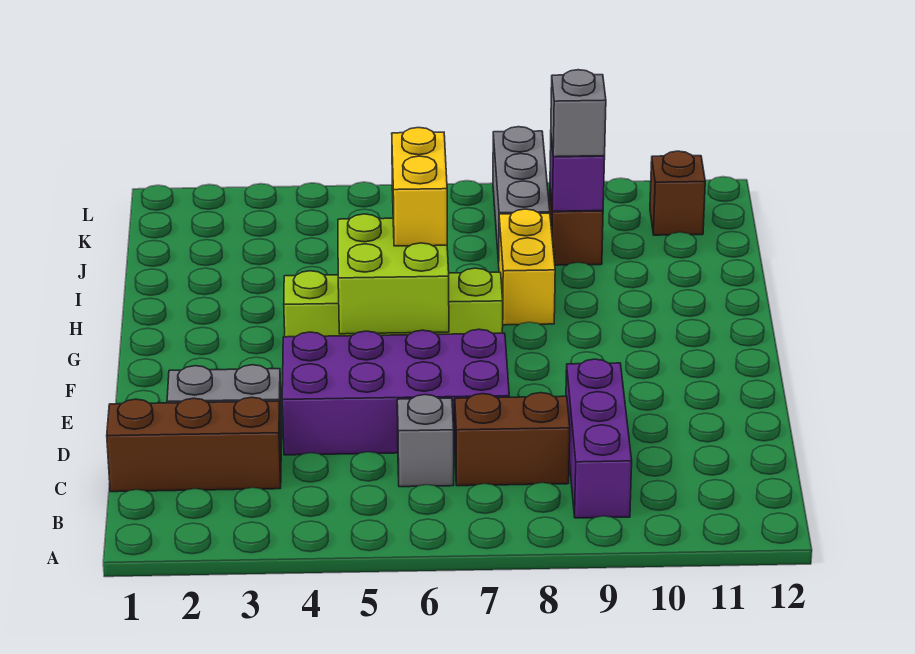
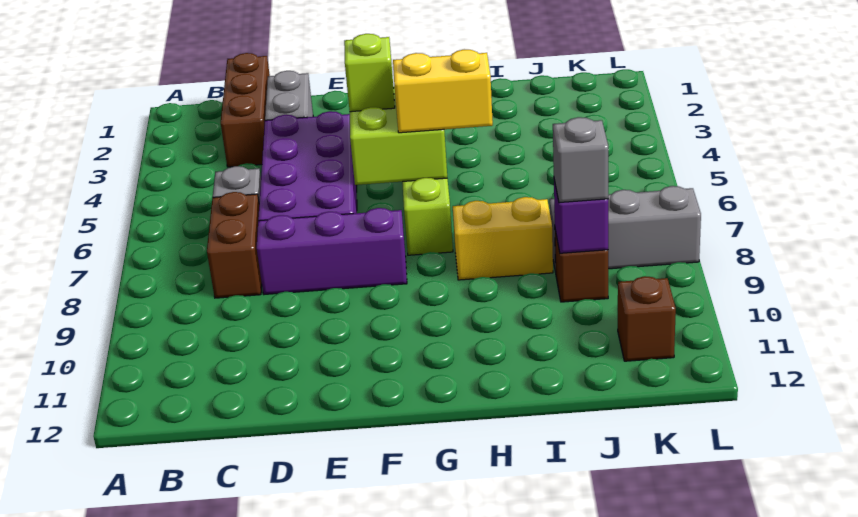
purple brick B9:D9 level 1 -> purple brick D8:F8 level 1
none -> lime brick F5 level 3

